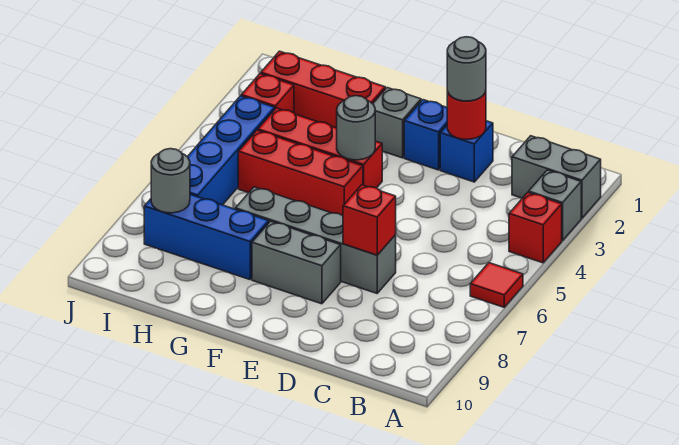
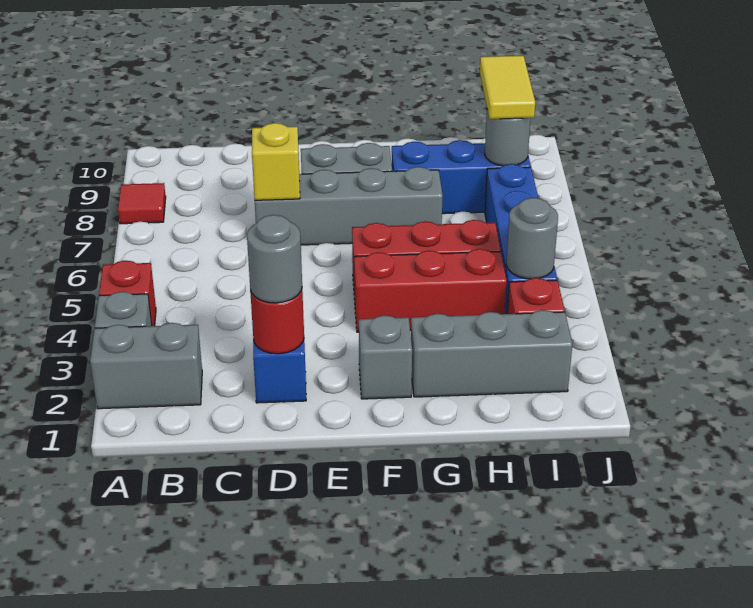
red tile A6 level 1 -> red tile A8 level 1
red brick D7 level 2 -> yellow brick D7 level 2
blue brick E2 level 1 -> none
grey round brick F4 level 2 -> grey round brick I4 level 2
red brick G2:I2 level 1 -> grey brick G2:I2 level 1
none -> yellow tile I8:I9 level 3

